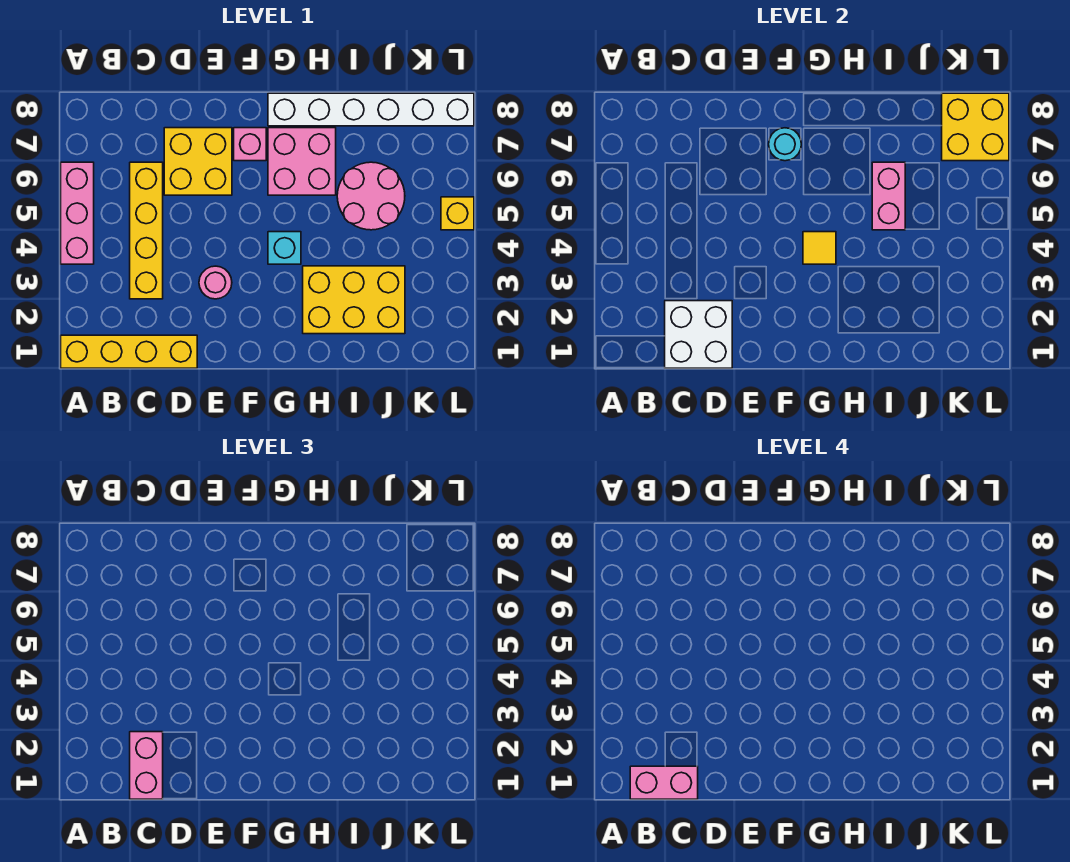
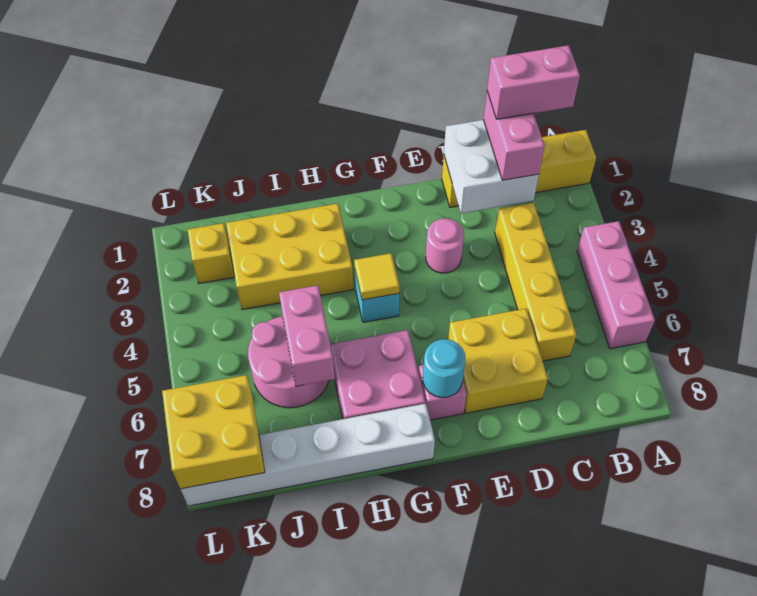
yellow brick L5 level 1 -> yellow brick K2 level 1

